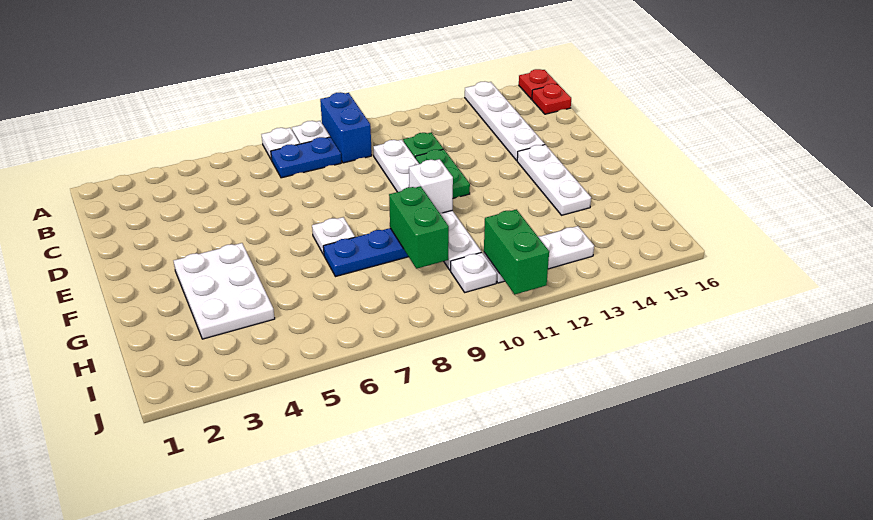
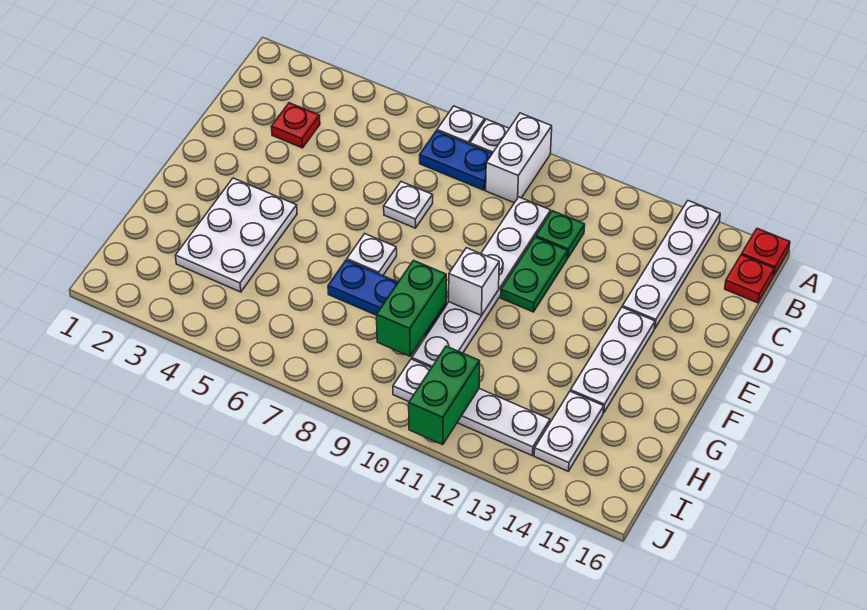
blue brick A9:B9 level 1 -> white brick A9:B9 level 1
none -> red plate C3 level 1
none -> white plate D7 level 1
none -> white plate H14:I14 level 1

